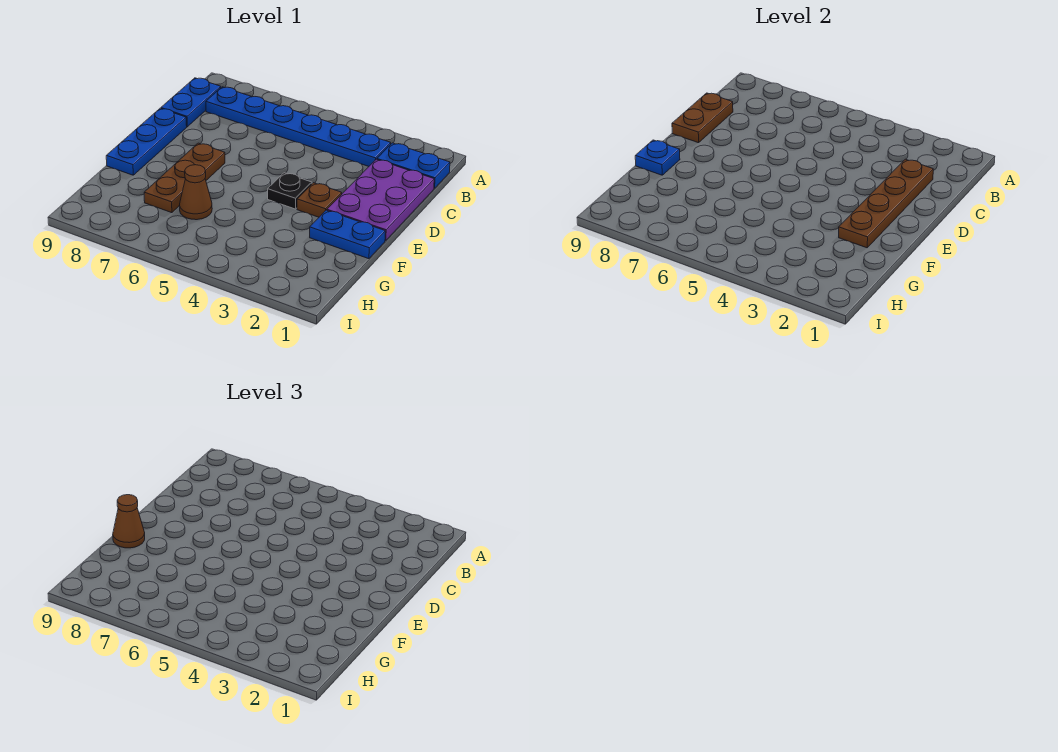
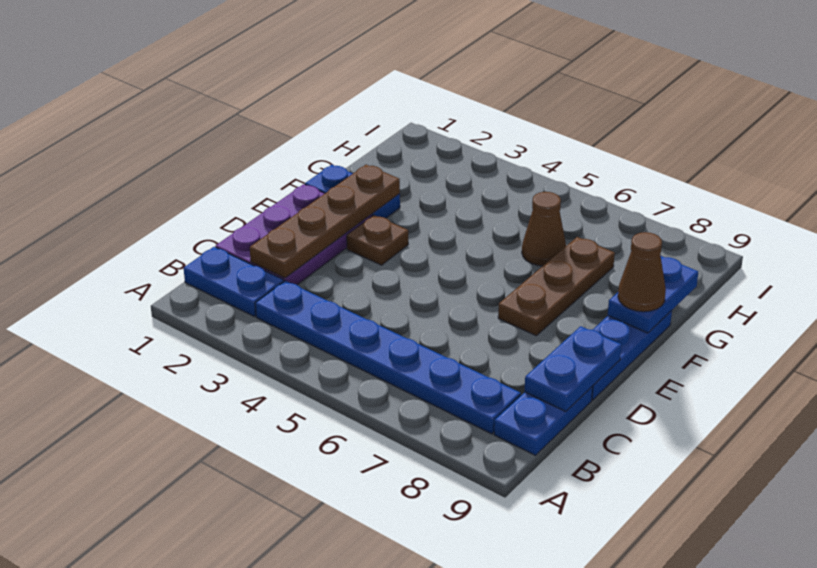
brown plate C9:D9 level 2 -> blue plate C9:D9 level 2
black plate E4 level 1 -> none
blue plate F9 level 2 -> blue plate F9:G9 level 2

